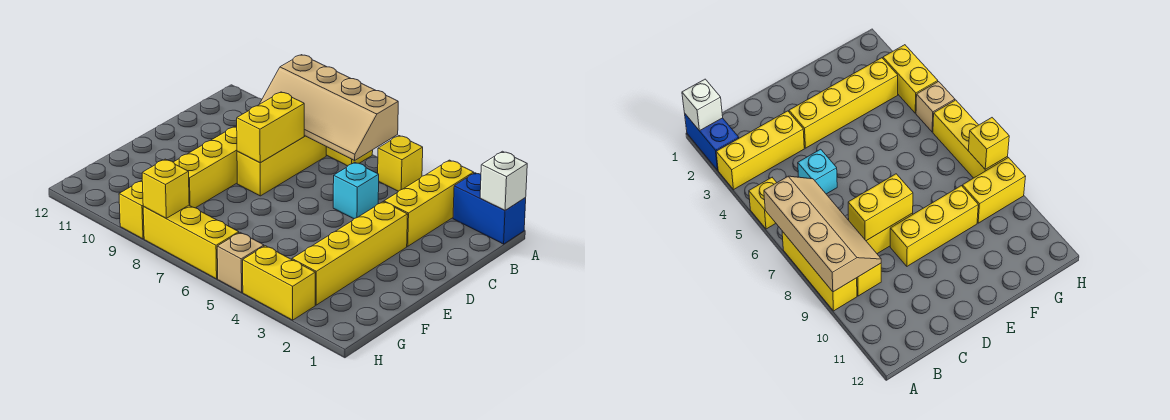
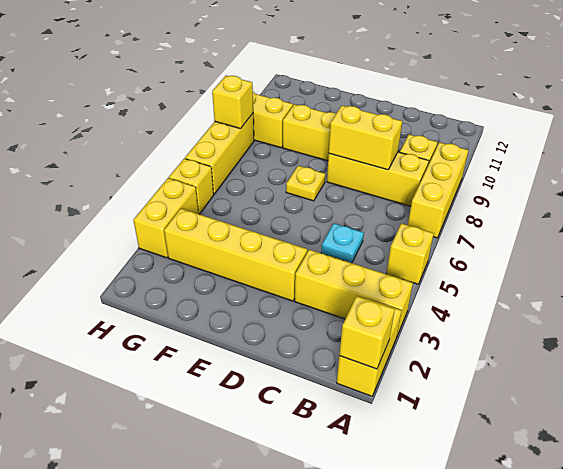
blue brick A1:A2 level 1 -> yellow brick A1:A2 level 1
white brick A1 level 2 -> yellow brick A1 level 2
tan slope A6:B9 level 2 top A -> none
cyan brick C5 level 1 -> cyan plate C5 level 1
none -> yellow plate E7 level 1
tan brick H5 level 1 -> yellow brick H5 level 1

